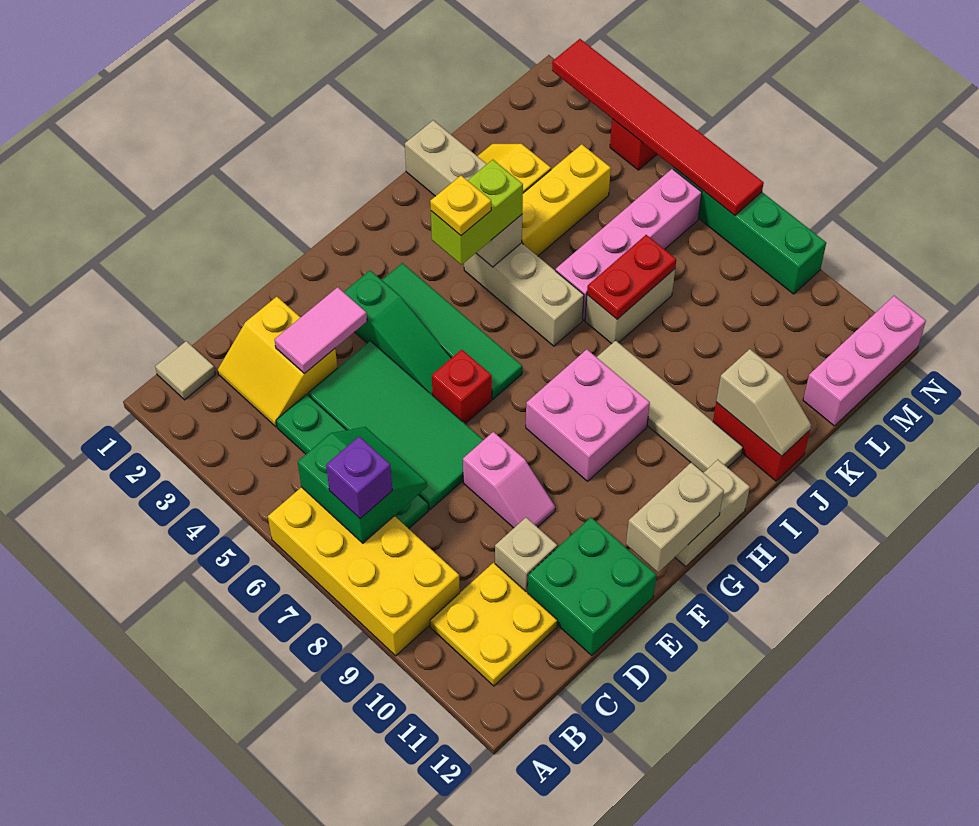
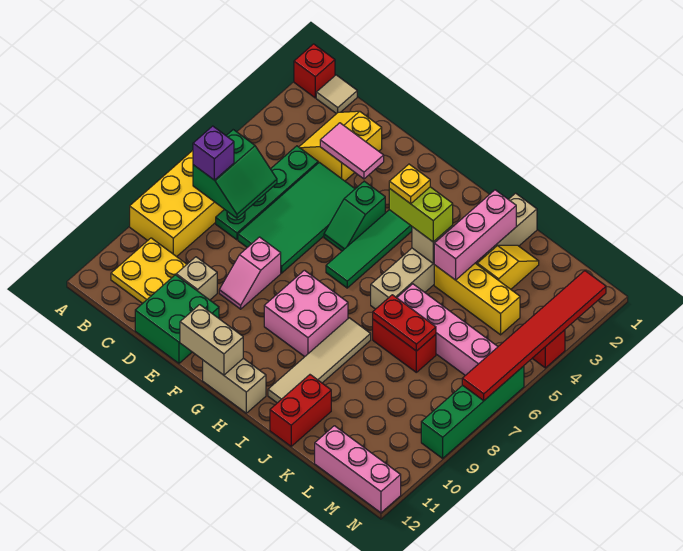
green slope F3:F5 level 1 top 3 -> green slope F4:F5 level 1 top 4
red brick F6 level 1 -> red brick A1 level 1
none -> pink brick J2:J4 level 2
tan brick J7:K7 level 1 -> red brick J7:K7 level 1
tan slope J11:J12 level 2 top 11 -> none

